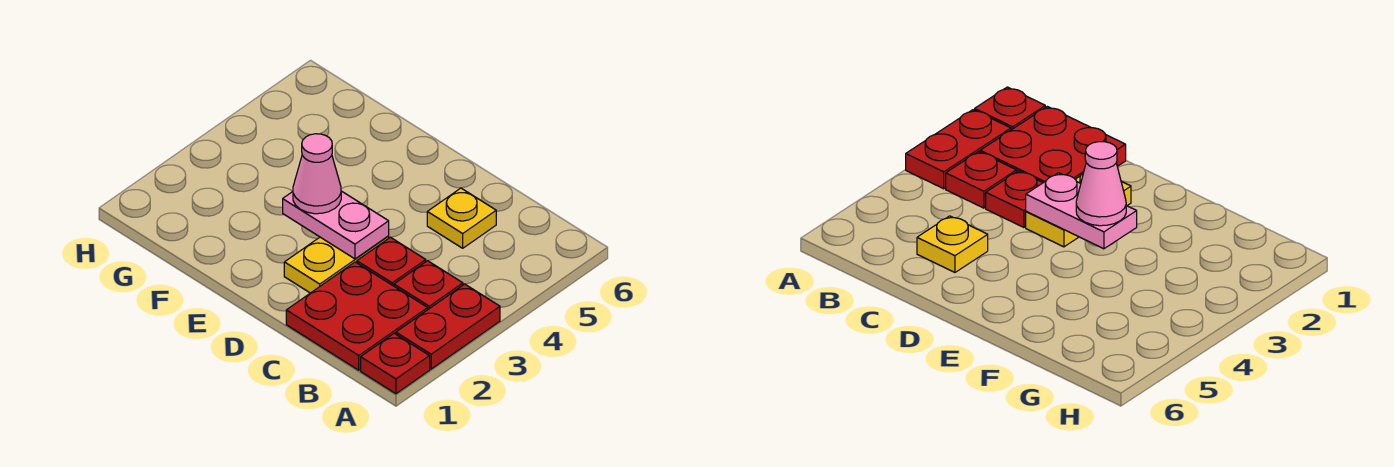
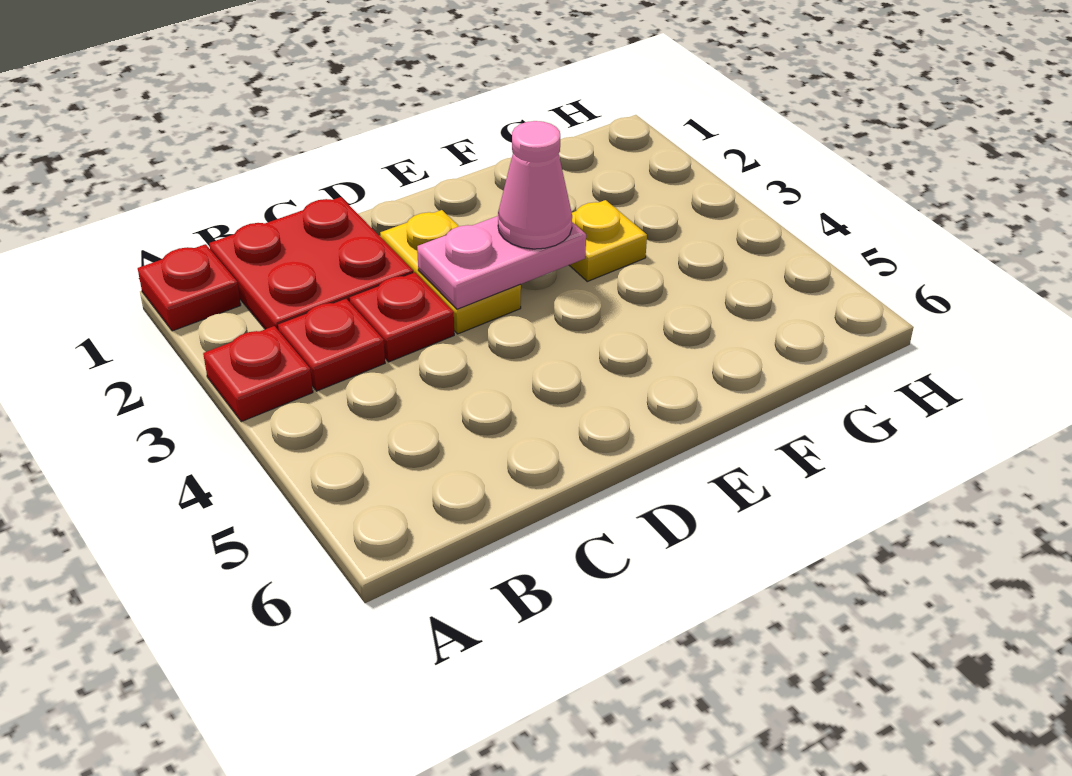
red plate A2:A3 level 1 -> red plate A3 level 1
yellow plate C5 level 1 -> yellow plate F3 level 1

